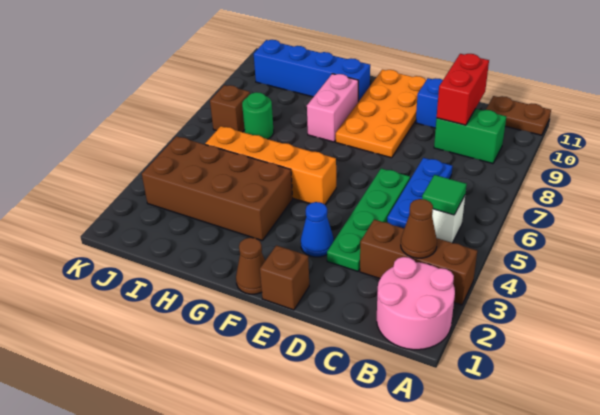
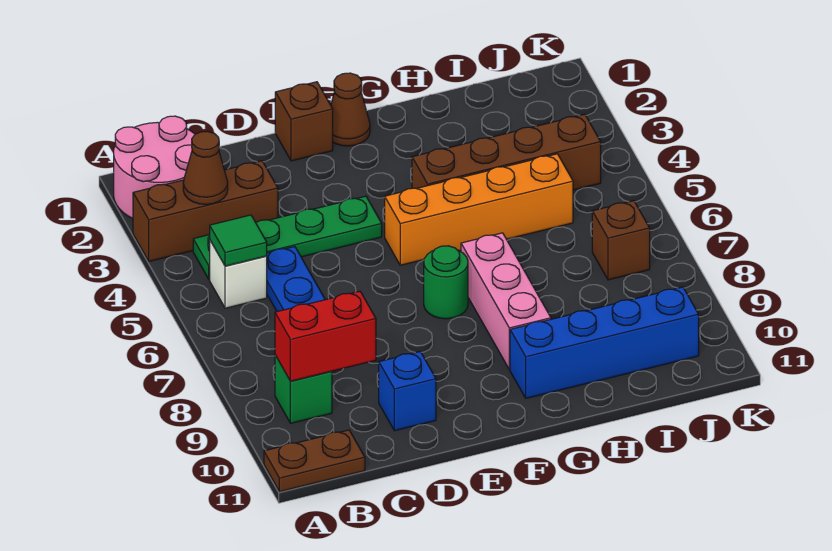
green brick B9:C9 level 1 -> green brick B9 level 1
red brick C9:C10 level 2 -> red brick B9:C9 level 2
green plate D3:D6 level 1 -> green plate B4:E4 level 1
blue cone E3 level 1 -> none
orange plate E8:F11 level 1 -> none
brown brick G3:J4 level 1 -> brown brick G4:J4 level 1
pink brick G8:G9 level 1 -> pink brick G7:G9 level 1
green round brick I7 level 1 -> green round brick F7 level 1

